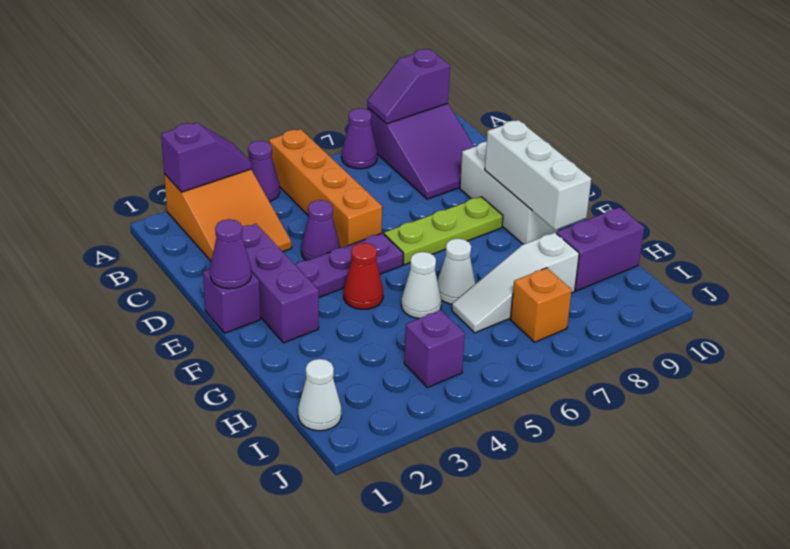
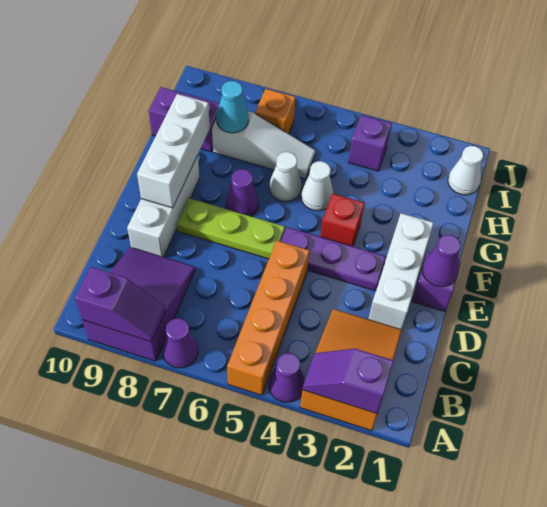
purple brick D2:F2 level 1 -> white brick D2:F2 level 1
purple cone D4 level 1 -> purple cone F7 level 1
red cone F4 level 1 -> red brick F4 level 1
none -> cyan cone H8 level 2

